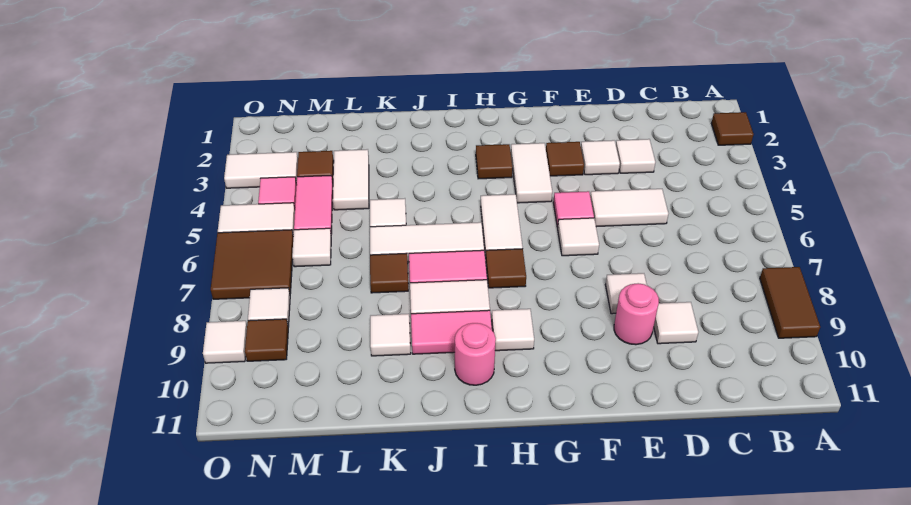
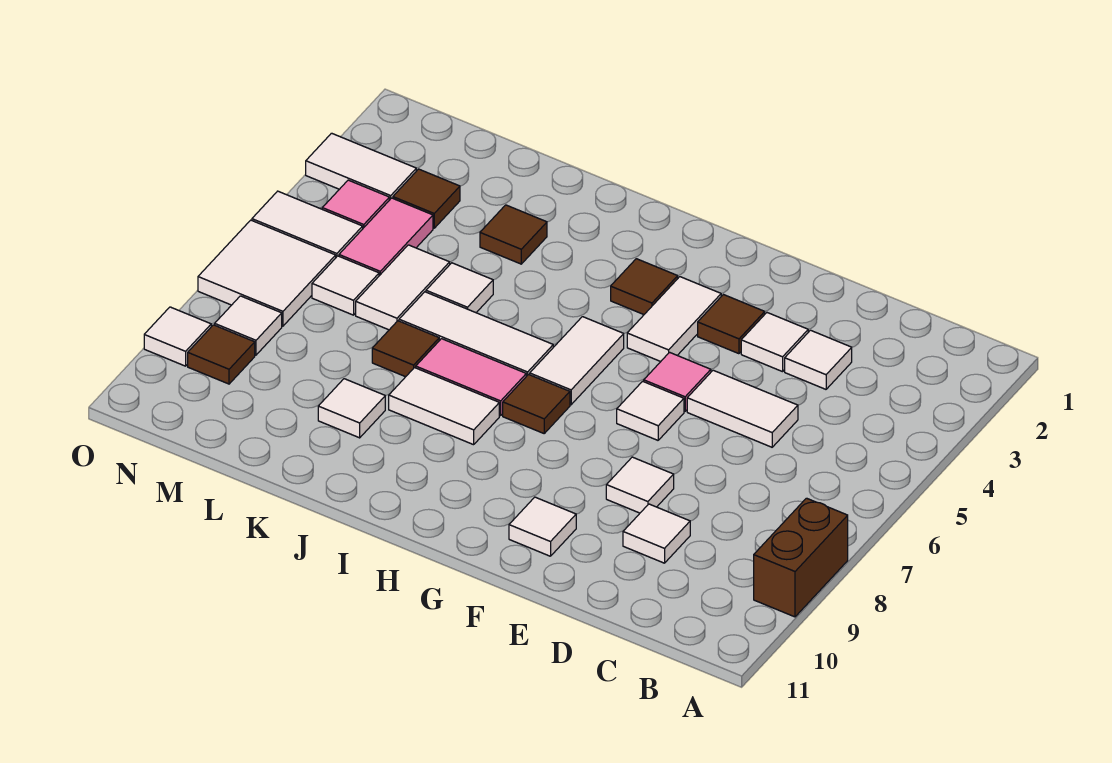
brown tile A2 level 1 -> brown tile K3 level 1
brown tile A8:A9 level 1 -> brown brick A8:A9 level 1
pink round brick E9 level 1 -> none
white tile H9 level 1 -> white tile F10 level 1
pink tile I9:J9 level 1 -> none
pink round brick I10 level 1 -> none
white tile L3:L4 level 1 -> white tile L5:L6 level 1
brown tile N6:O7 level 1 -> white tile N6:O7 level 1

